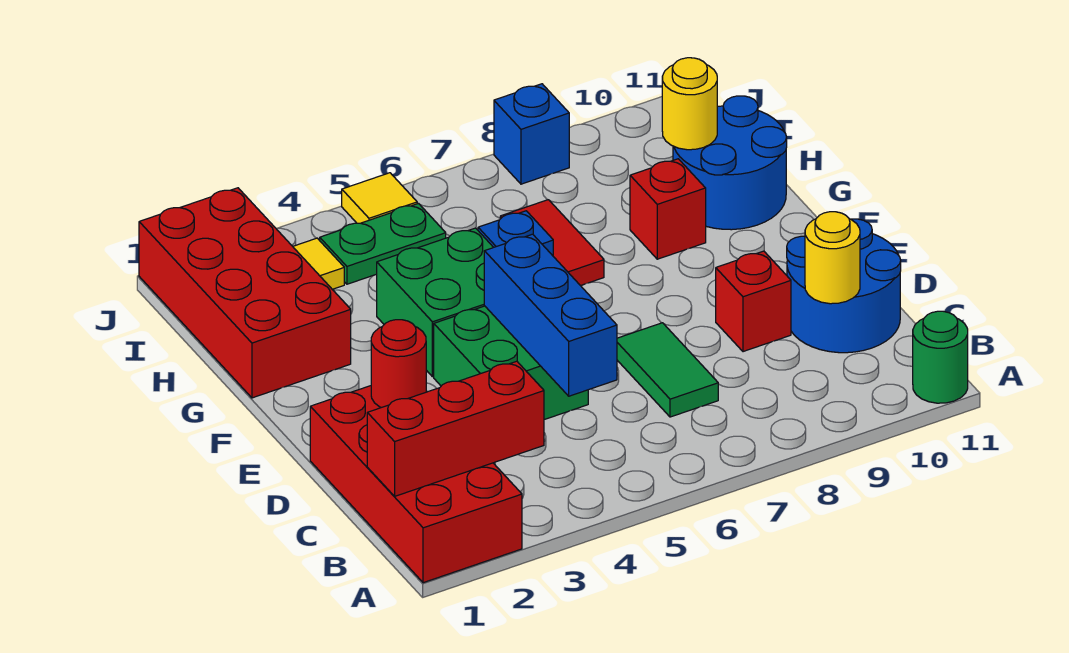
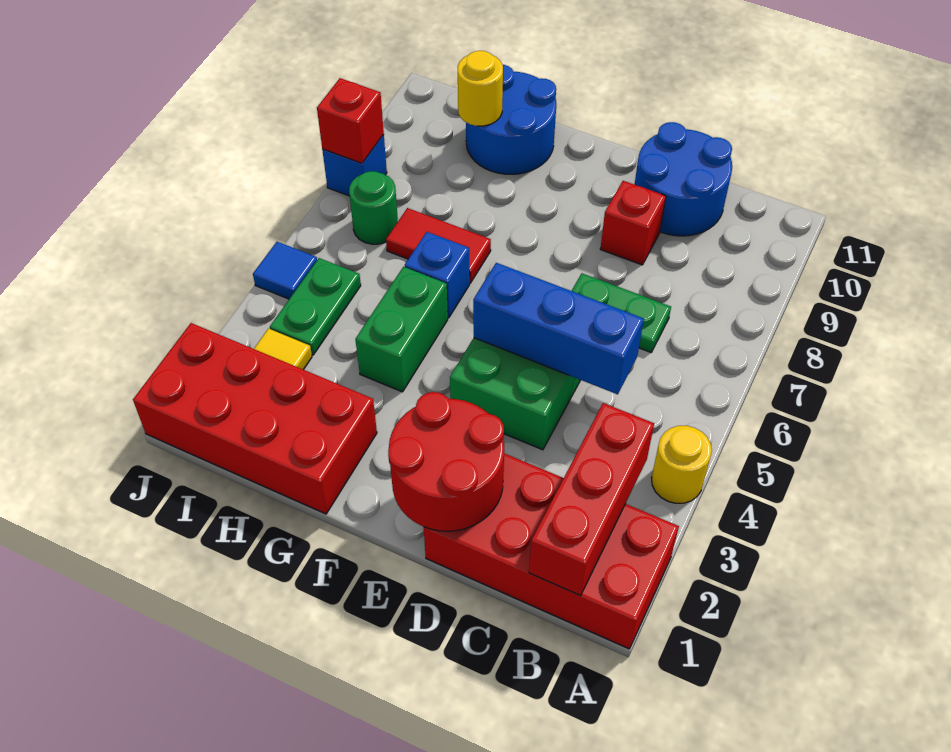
green round brick A11 level 1 -> green round brick I7 level 1
green tile C7:D7 level 1 -> green plate C7:D7 level 1
yellow round brick C10 level 2 -> yellow round brick A4 level 1
red round brick D2 level 2 -> red round brick D1:E2 level 2
green brick F4:G5 level 1 -> green brick G4:G5 level 1
red brick G9 level 1 -> red brick J8 level 2
yellow tile J5 level 1 -> blue tile J5 level 1

